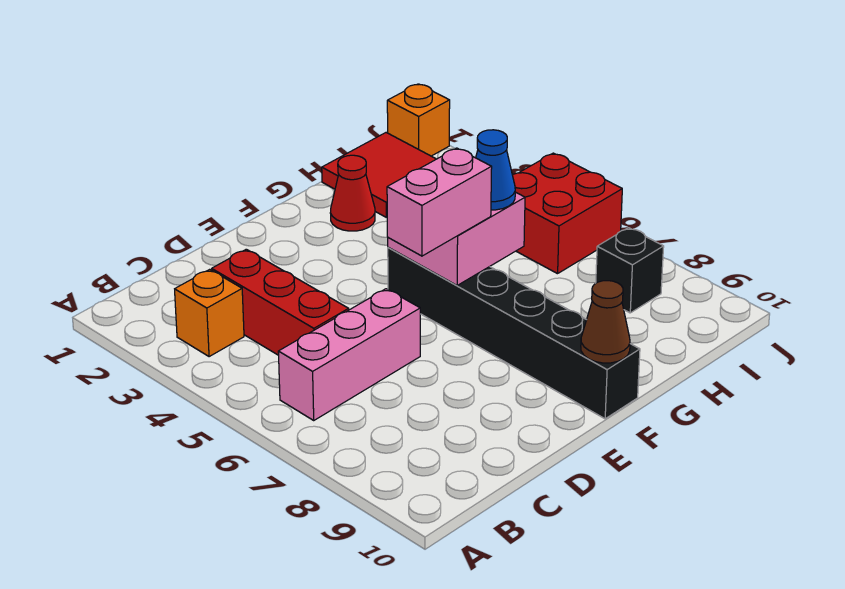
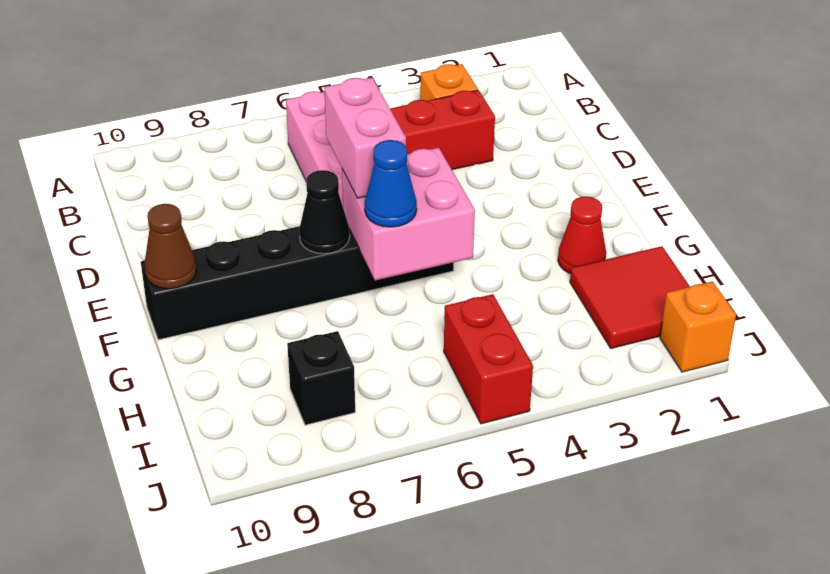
none -> black cone F7 level 2
red brick I5:J6 level 1 -> red brick I5:J5 level 1

